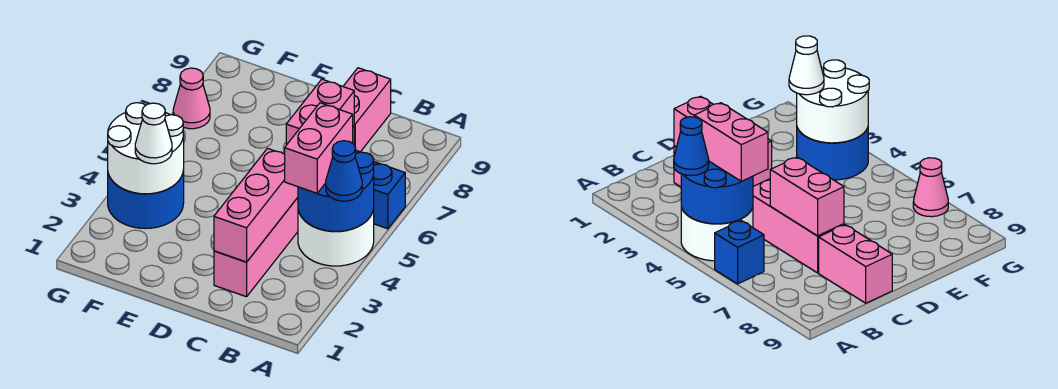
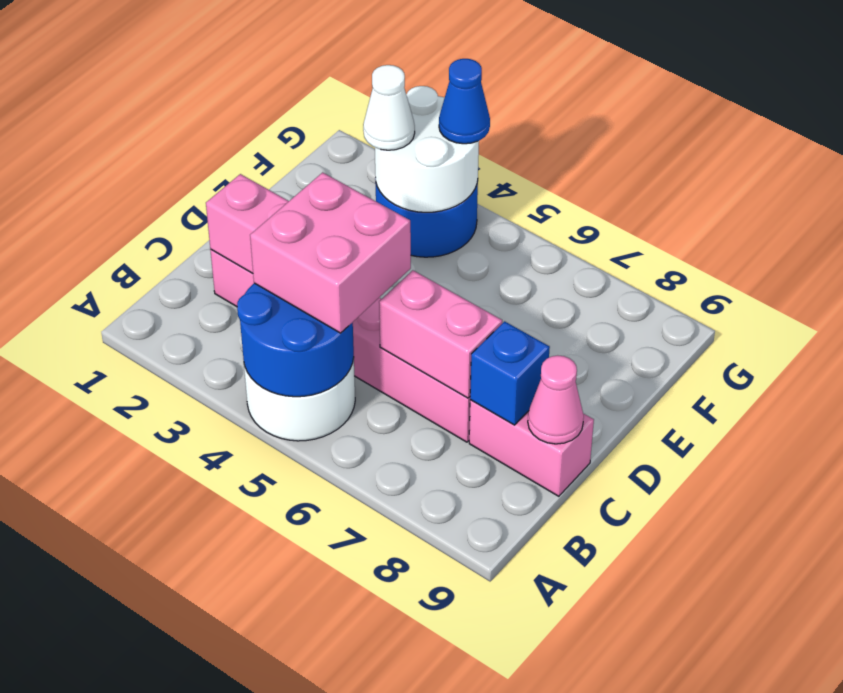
blue cone A4 level 3 -> blue cone G4 level 3
blue brick A6 level 1 -> blue brick C8 level 2
pink brick B4:B5 level 3 -> pink brick B4:C5 level 3
pink cone G7 level 1 -> pink cone C9 level 2

